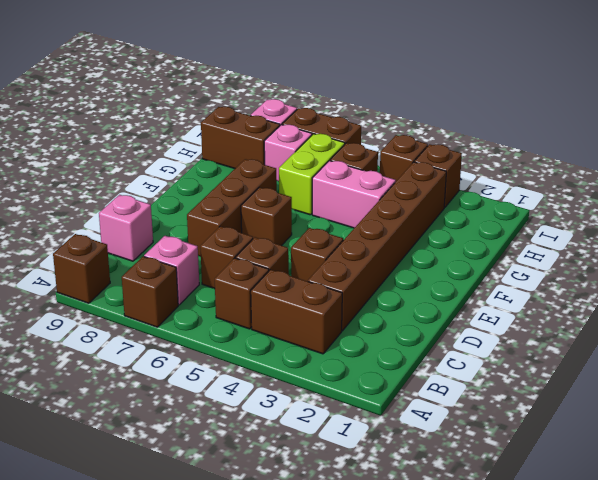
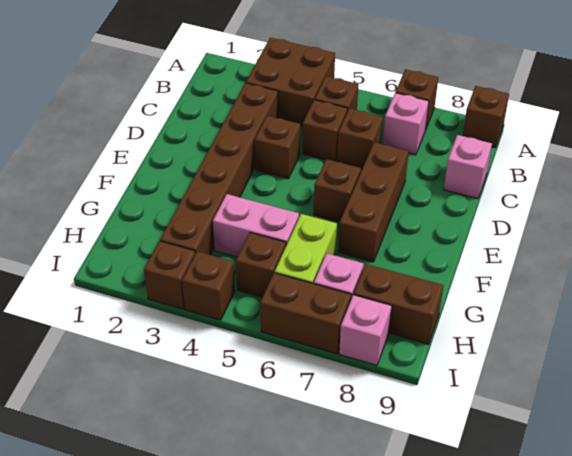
brown brick B3:B4 level 1 -> brown brick A3:B4 level 1

